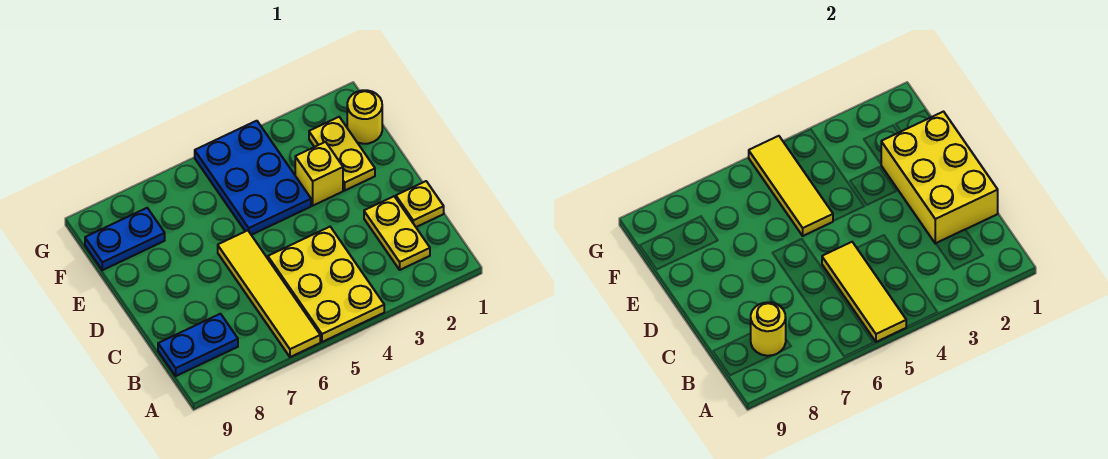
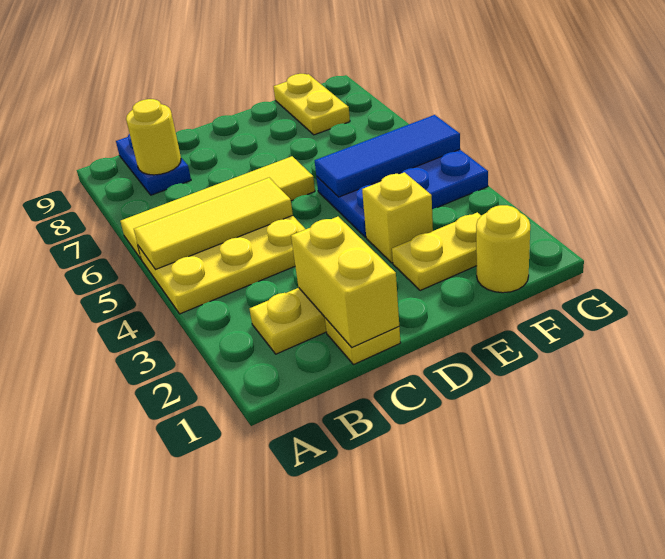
yellow brick C1:E2 level 2 -> yellow brick C1:C2 level 2
yellow tile E5:G5 level 2 -> blue tile E5:G5 level 2
blue plate F8:F9 level 1 -> yellow plate F8:F9 level 1

